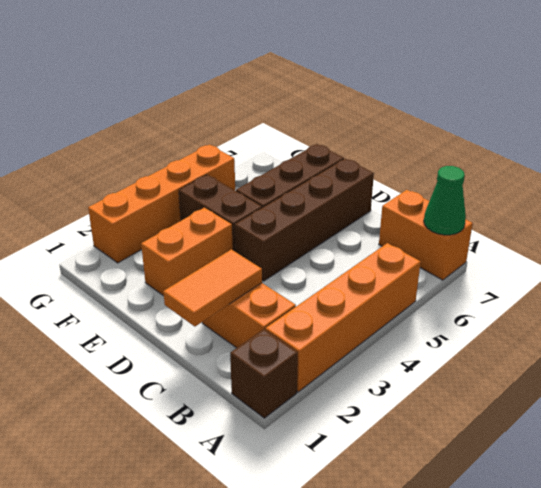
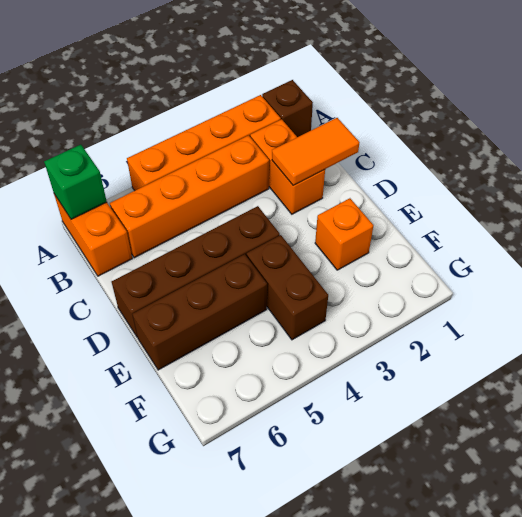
green cone A7 level 2 -> green brick A7 level 2
orange brick E2:E3 level 1 -> orange brick E2 level 1
orange brick G2:G5 level 1 -> orange brick B3:B6 level 1

